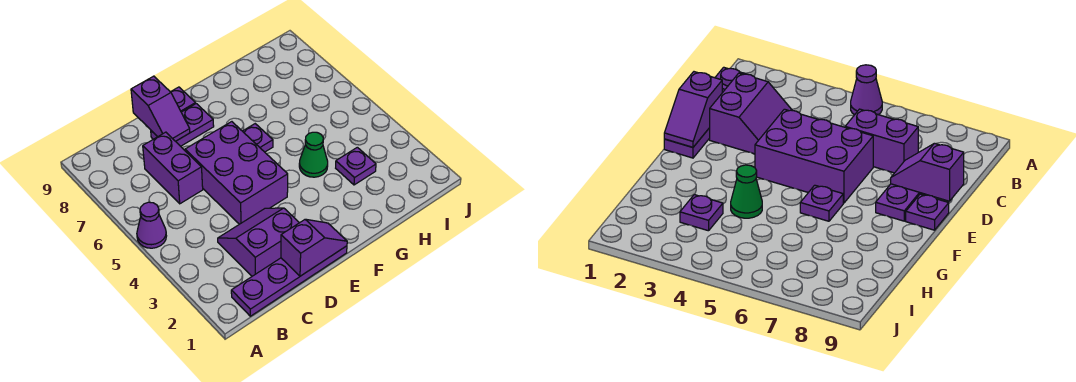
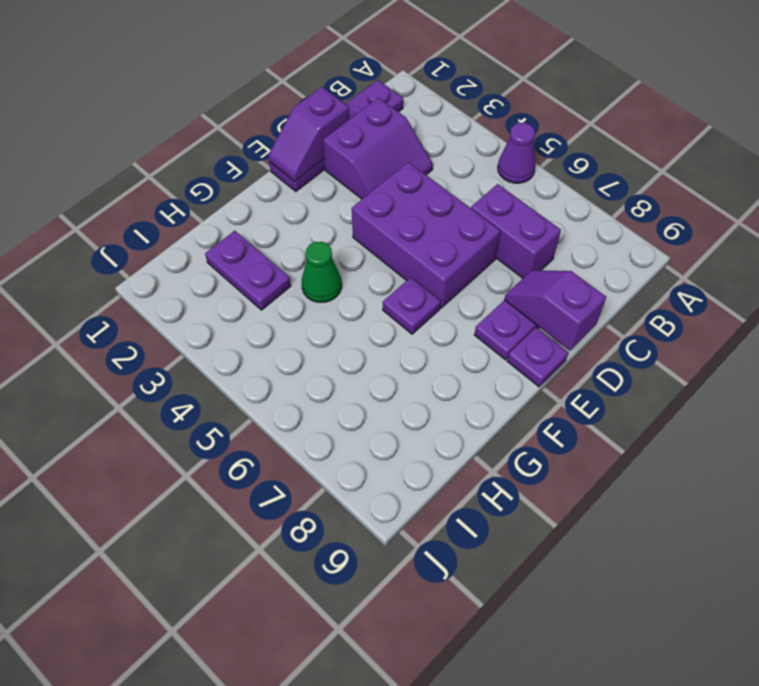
purple plate H3 level 1 -> purple plate H2:H3 level 1

